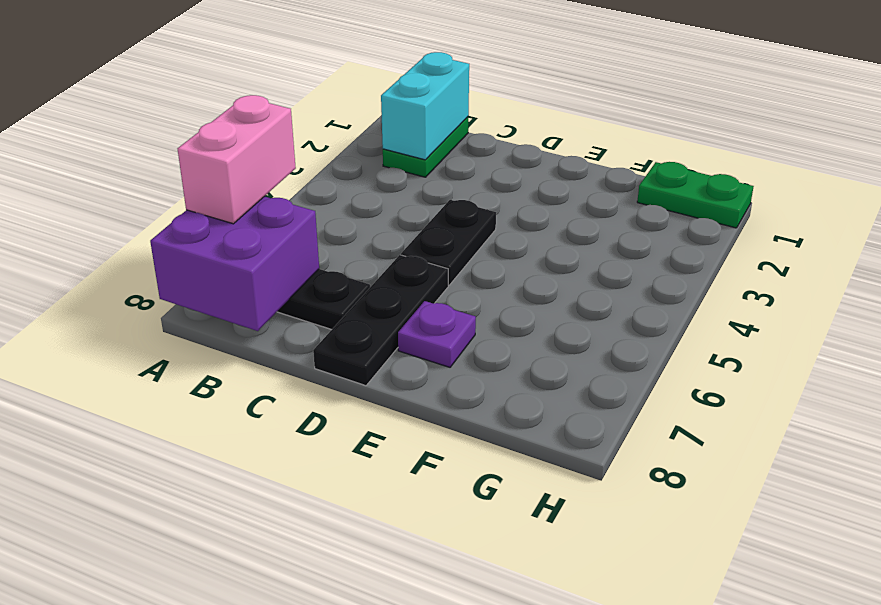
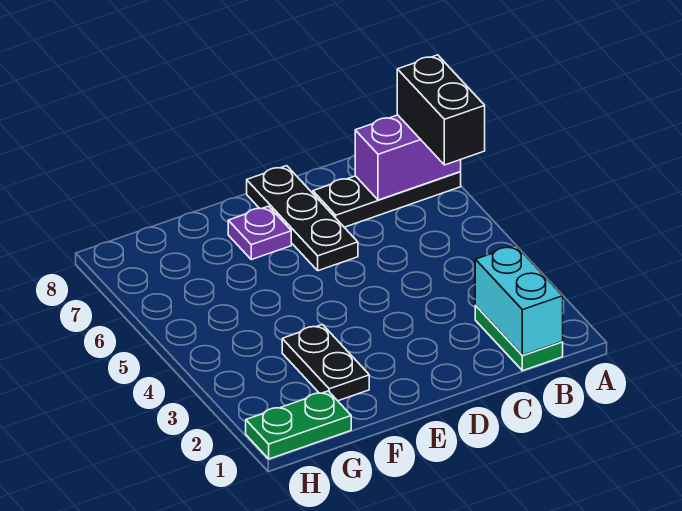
pink brick A6:A7 level 3 -> black brick A6:A7 level 3
purple brick A7:B8 level 2 -> purple brick A7:B7 level 2
black plate D4:D5 level 1 -> black plate F2:F3 level 1

